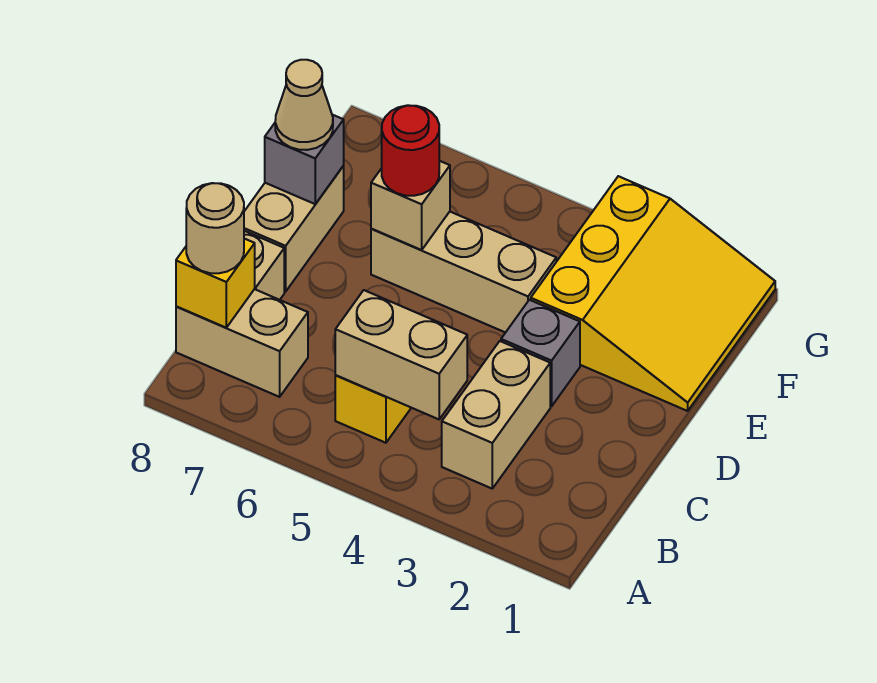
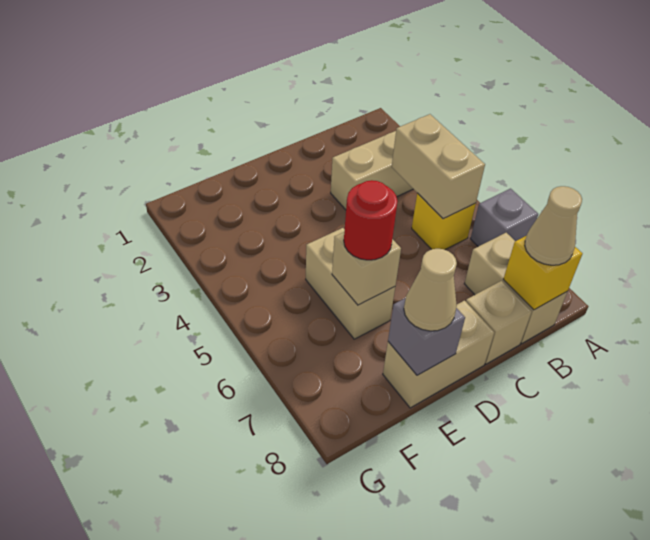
tan round brick B8 level 3 -> tan cone B8 level 3
grey brick D3 level 1 -> grey brick A6 level 1
yellow slope E1:G3 level 1 top 3 -> none
tan brick E4:E6 level 1 -> tan brick E5:E6 level 1

